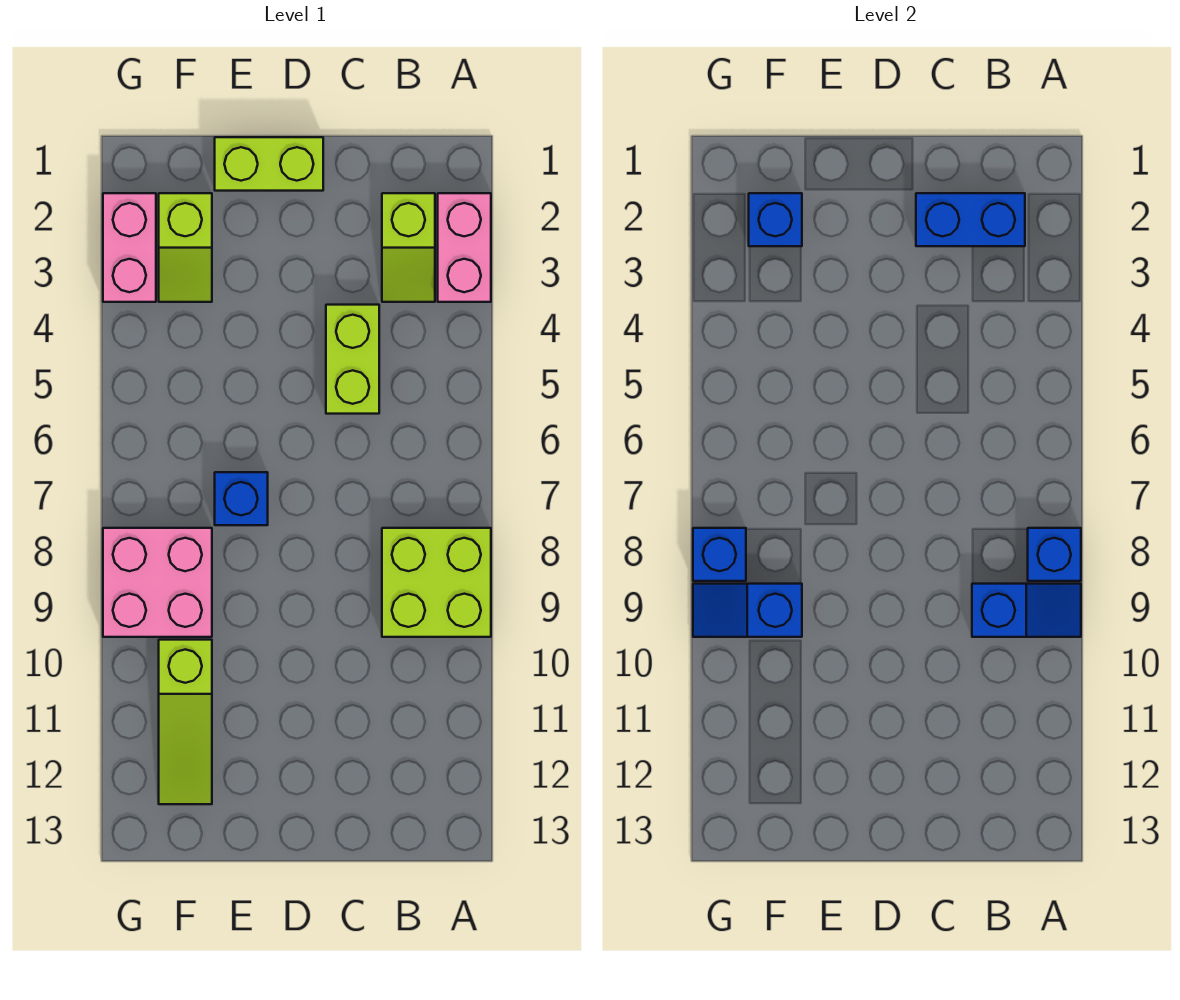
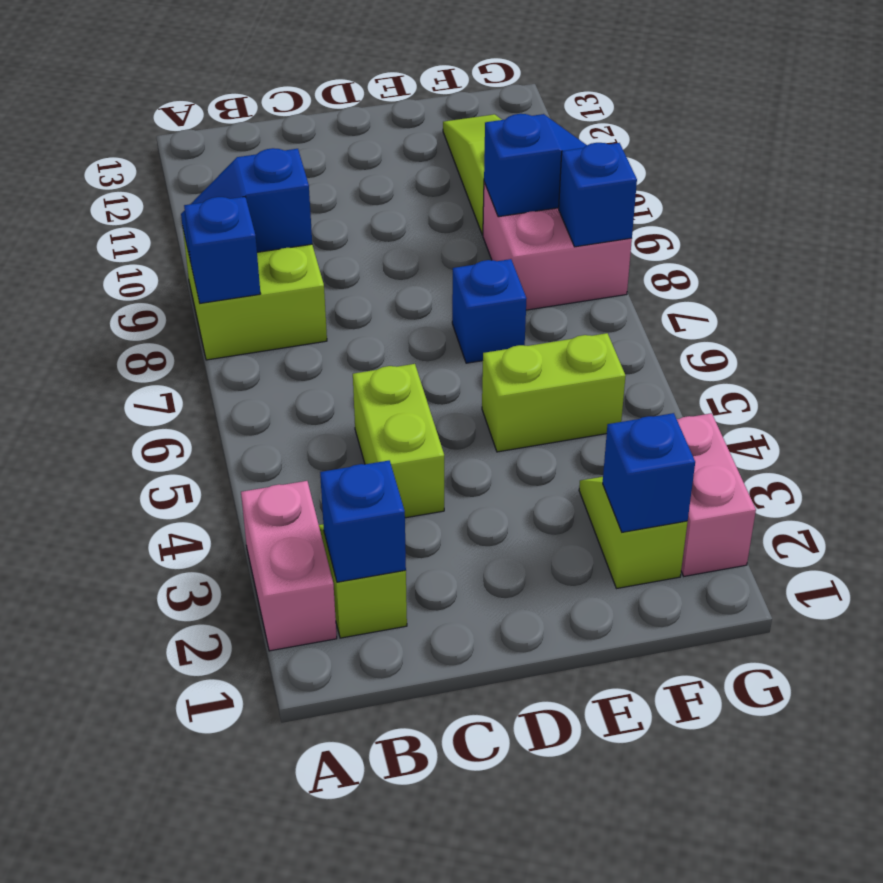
blue brick B2:C2 level 2 -> blue brick B2 level 2
lime brick D1:E1 level 1 -> lime brick E5:F5 level 1

